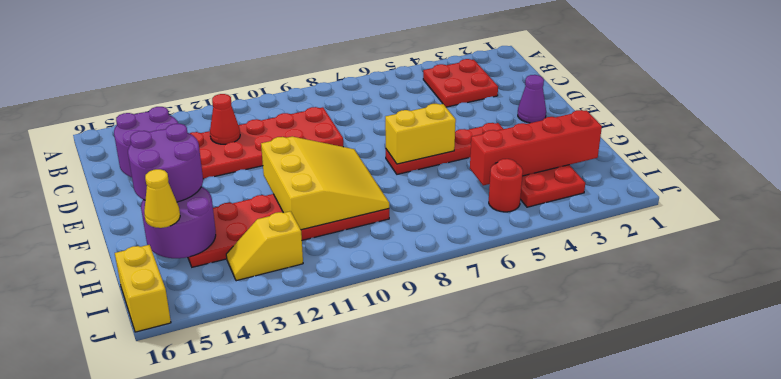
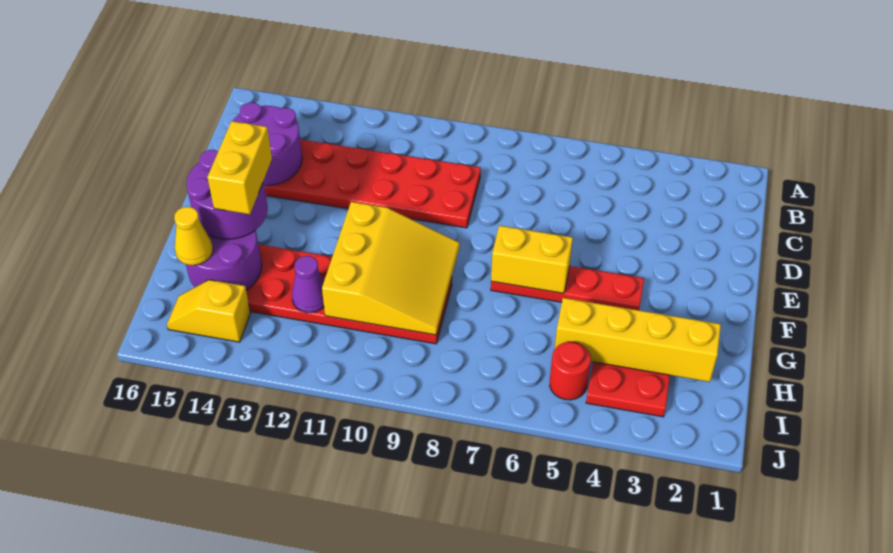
red plate B3:C4 level 1 -> none
red cone C12 level 2 -> none
purple cone E2 level 1 -> purple cone H12 level 2
red brick H2:H5 level 2 -> yellow brick H2:H5 level 2
yellow slope I12:I13 level 1 top 12 -> yellow slope I14:I15 level 1 top 14
yellow brick I16:J16 level 1 -> yellow brick F14:G14 level 4

